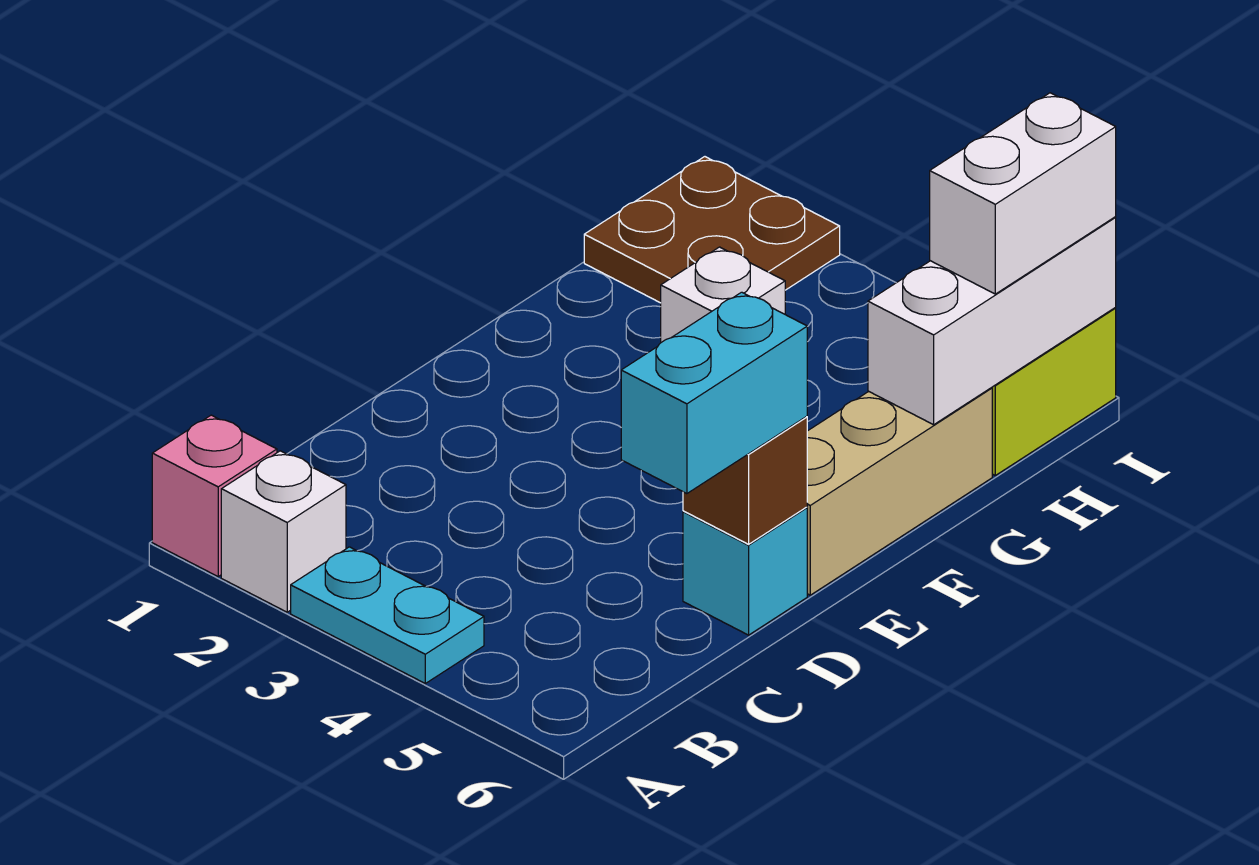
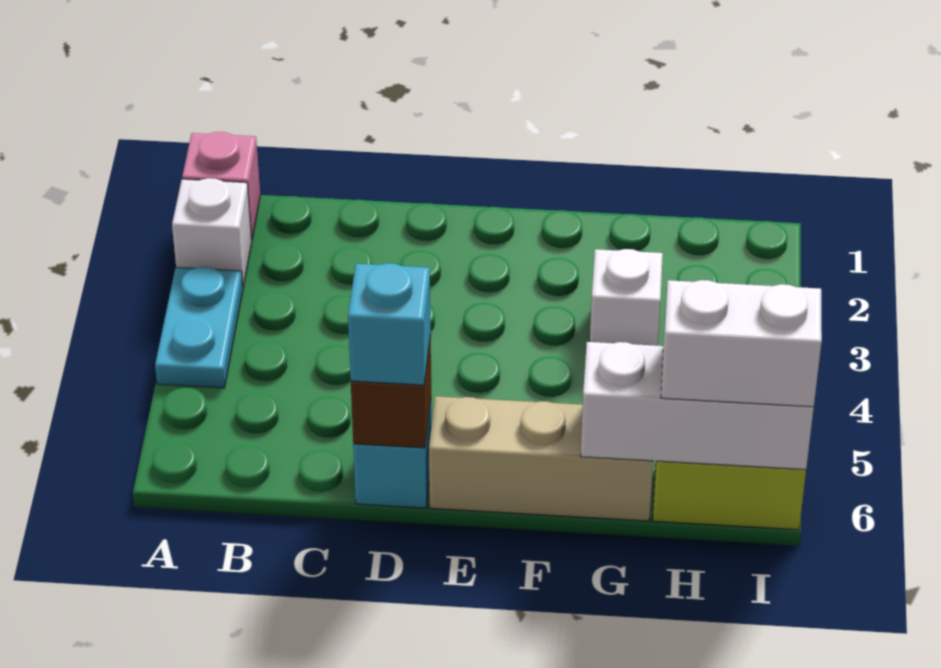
cyan brick C6:D6 level 3 -> cyan brick D6 level 3
brown plate H1:I2 level 1 -> none

